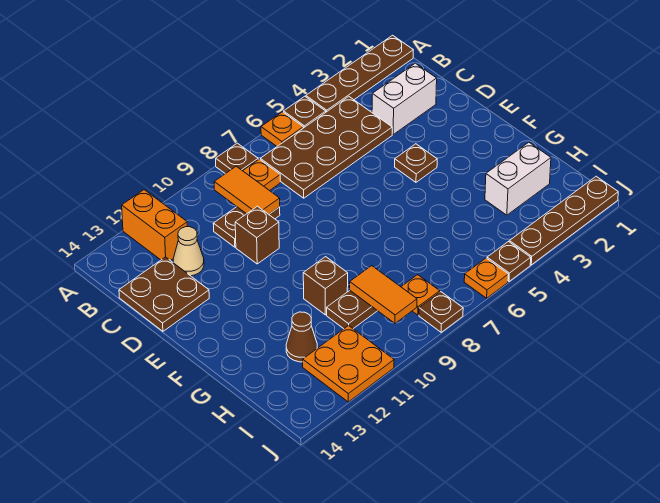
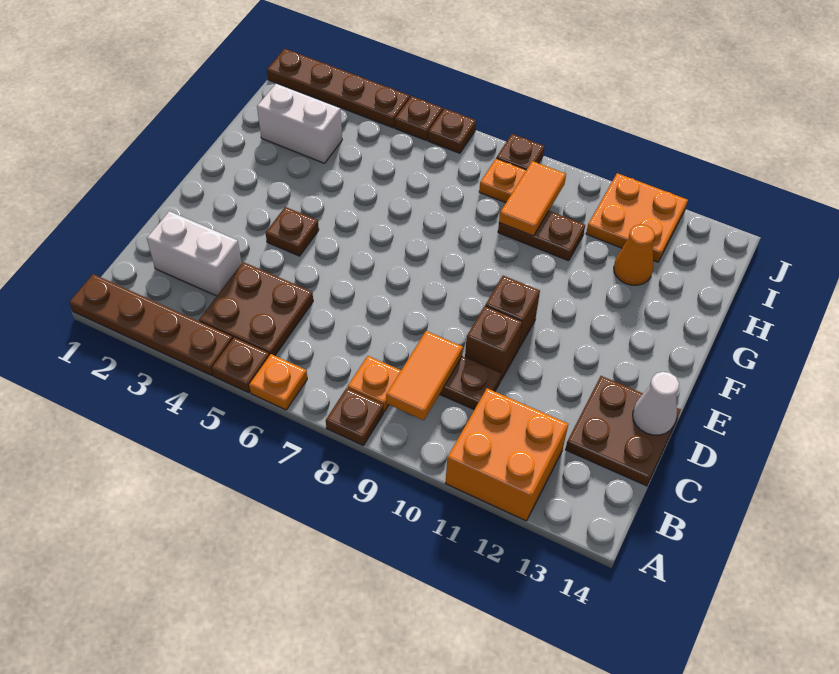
orange brick A12:B12 level 1 -> orange brick A11:B12 level 1
brown plate B4:C7 level 1 -> brown plate B4:C5 level 1
tan cone C12 level 1 -> none
none -> white cone D14 level 2
brown brick G10 level 1 -> brown brick E10 level 1
brown cone H12 level 1 -> orange cone H12 level 1
orange plate J6 level 1 -> brown plate J6 level 1

